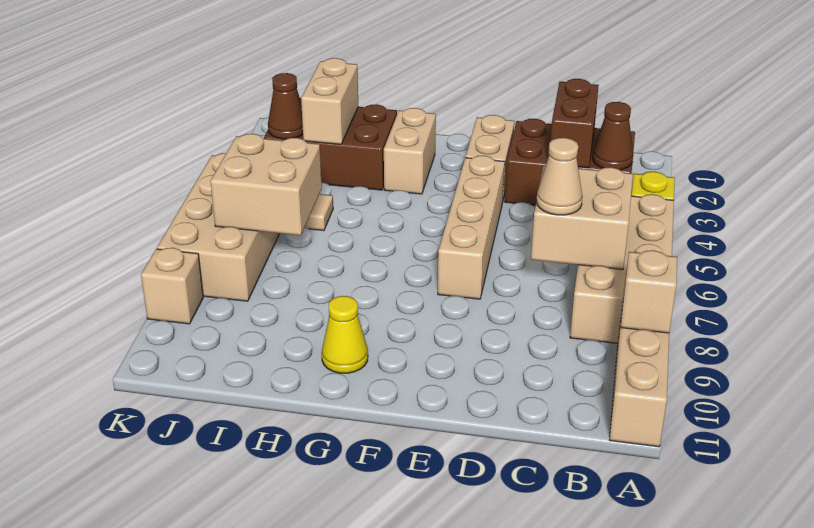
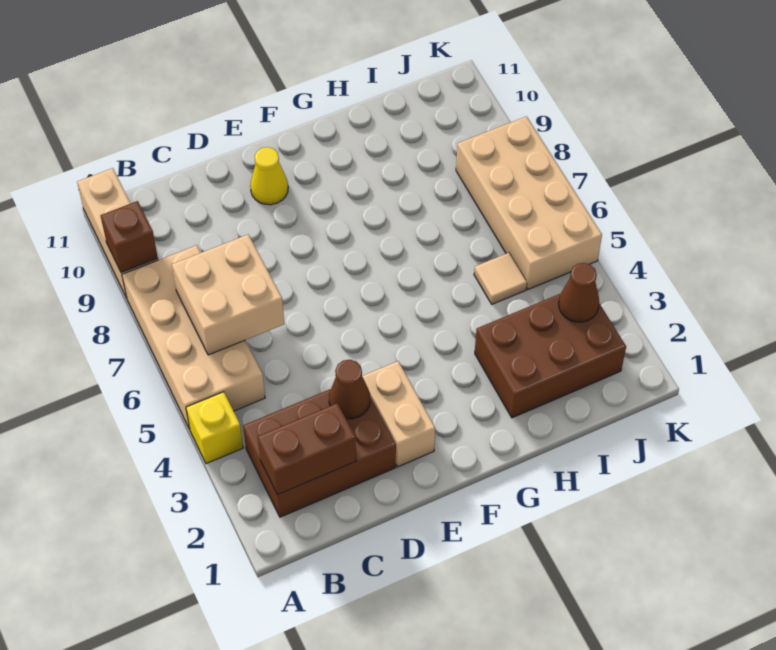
tan brick A9 level 2 -> brown brick A9 level 2
brown cone B3 level 2 -> brown cone D3 level 2
brown brick C2:C3 level 2 -> brown brick B2:C2 level 2
tan cone C7 level 3 -> none
tan brick E4:E7 level 1 -> none
tan brick G2:G3 level 1 -> none
yellow cone G10 level 1 -> yellow cone E10 level 1
tan brick I2:I3 level 2 -> none
tan brick I6:J7 level 2 -> none
tan brick K9 level 1 -> none

